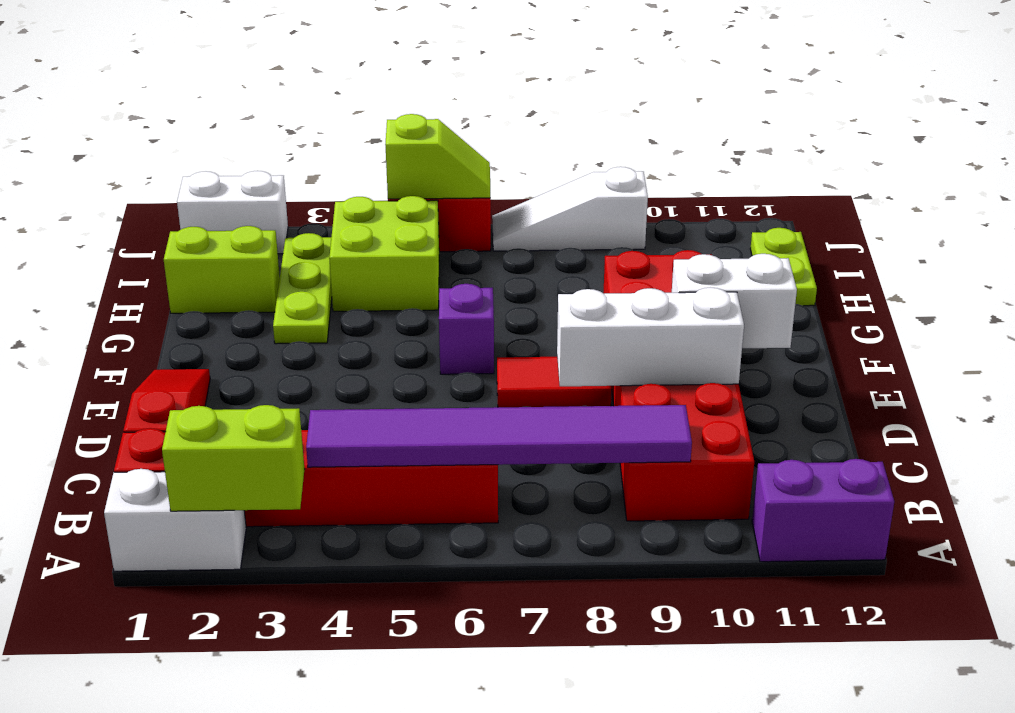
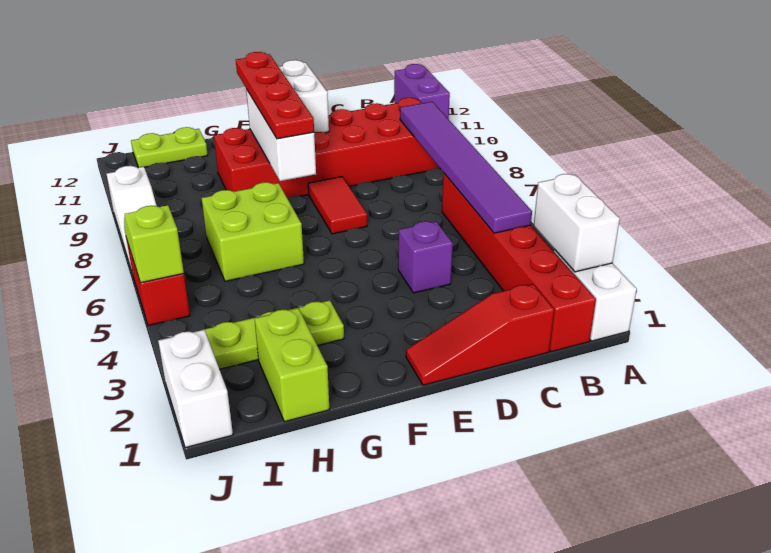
lime brick A2:A3 level 2 -> white brick A2:A3 level 2
white brick D8:D10 level 2 -> white brick F8:F10 level 2
purple brick F6 level 1 -> purple brick D4 level 1
none -> red plate F8:F11 level 3
lime brick H4:I5 level 1 -> lime brick G6:H7 level 1

